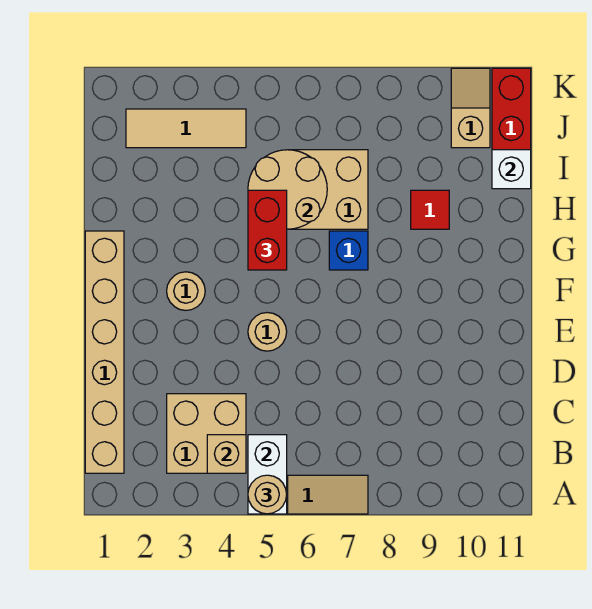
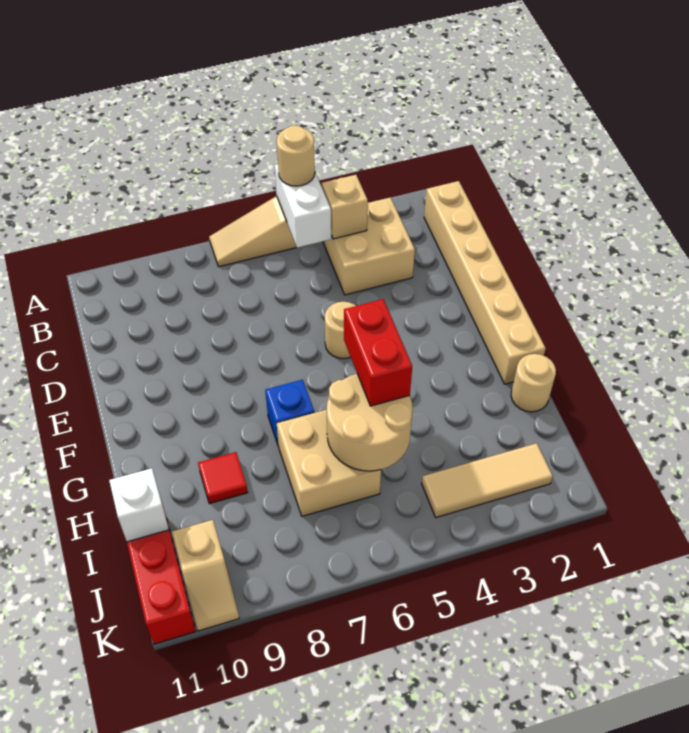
tan round brick F3 level 1 -> tan round brick H1 level 1

